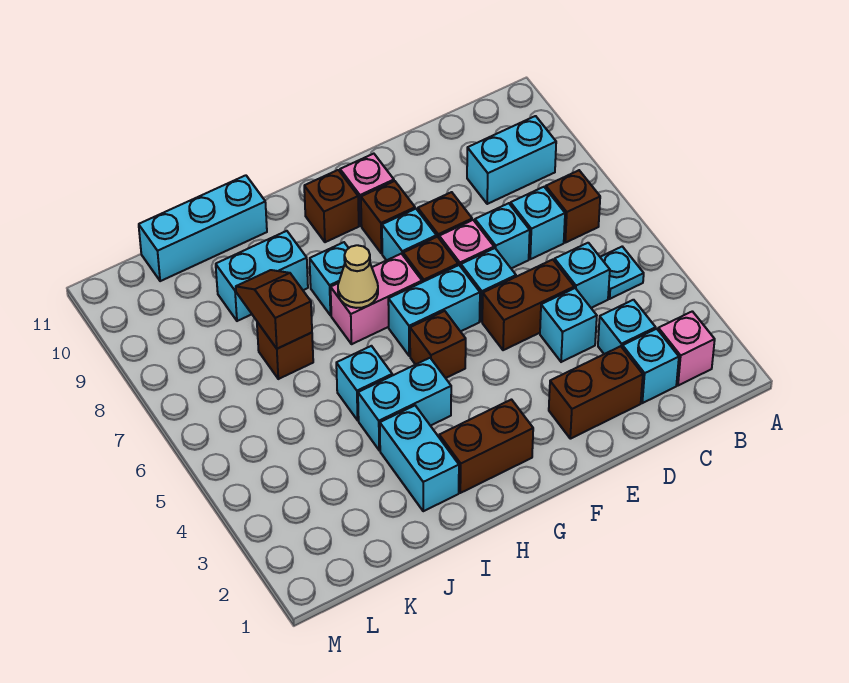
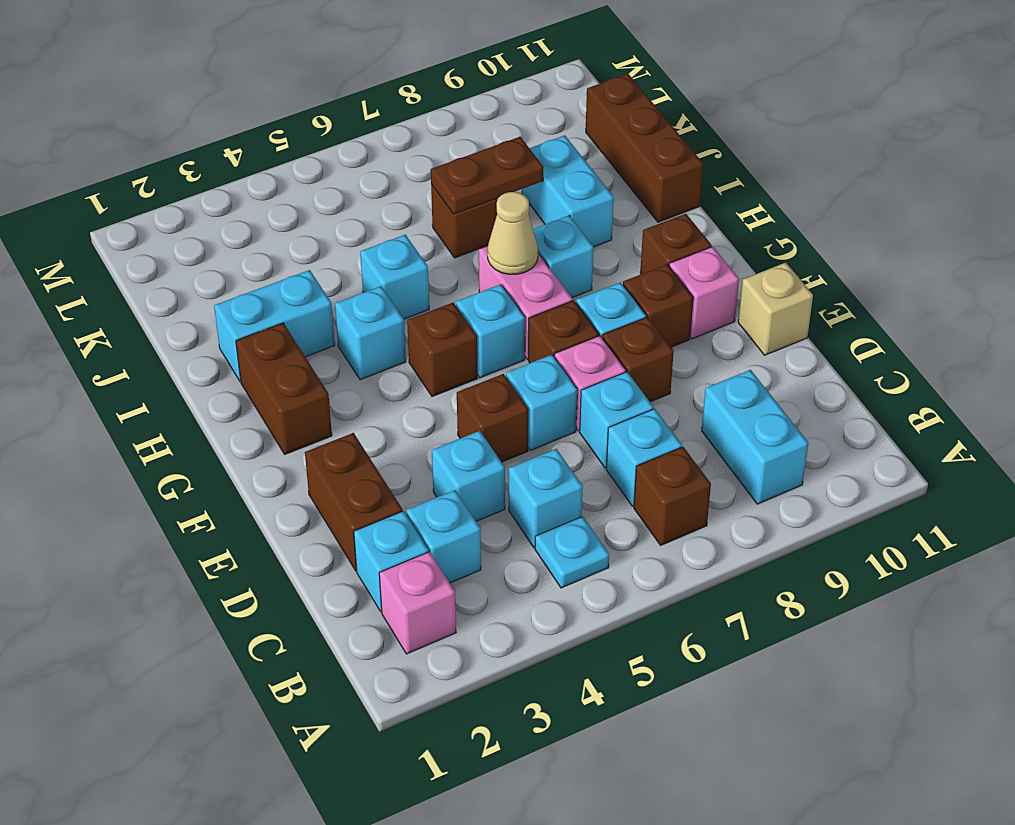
brown brick D5:E5 level 1 -> brown brick E5 level 1
none -> tan brick E11 level 1
cyan brick F6:G6 level 1 -> cyan brick G6 level 1
cyan brick H4:I4 level 1 -> cyan brick H4 level 1
cyan brick I11:K11 level 1 -> brown brick I11:K11 level 1
brown slope J7:J8 level 2 top 7 -> brown plate J7:J8 level 2

